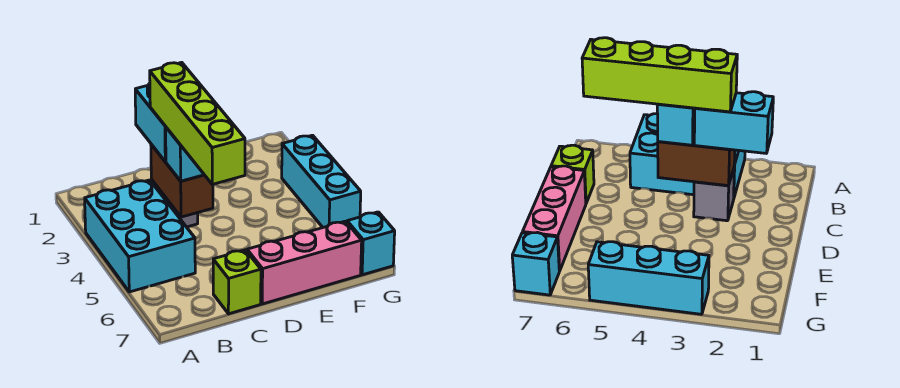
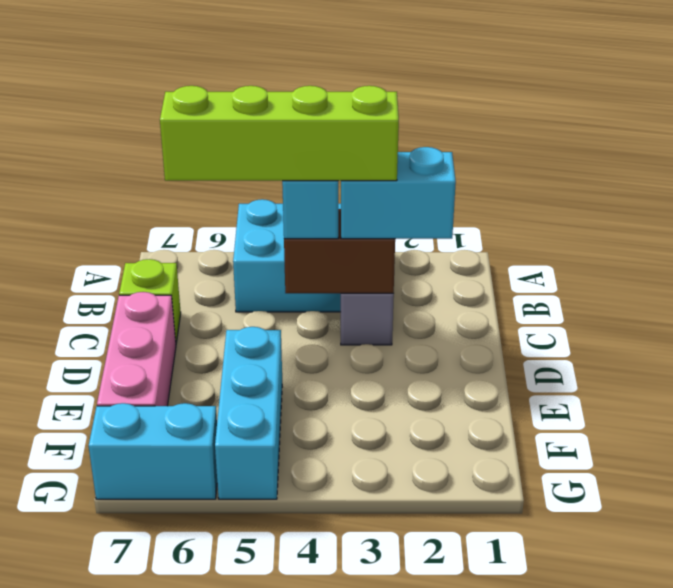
cyan brick G3:G5 level 1 -> cyan brick E5:G5 level 1
cyan brick G7 level 1 -> cyan brick G6:G7 level 1

